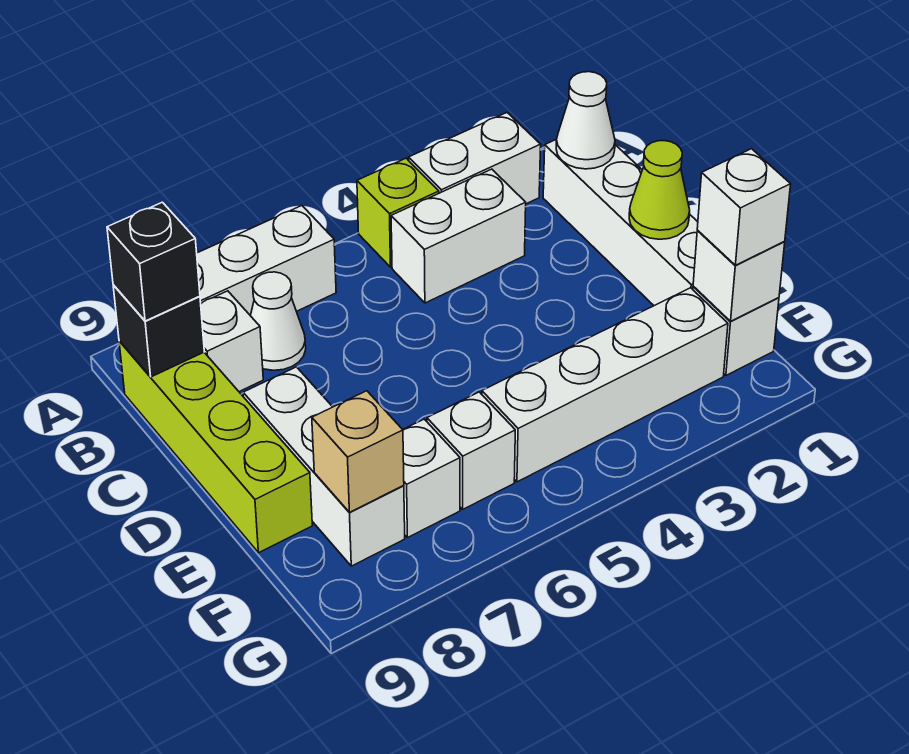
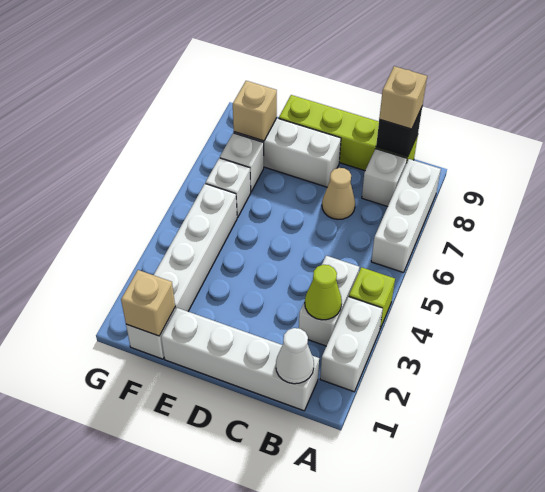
white cone B7 level 1 -> none
black brick B9 level 3 -> tan brick B9 level 3
none -> tan cone C7 level 1
lime cone D1 level 2 -> lime cone B3 level 2
white brick F1 level 2 -> tan brick F1 level 2
white brick F1 level 3 -> none

